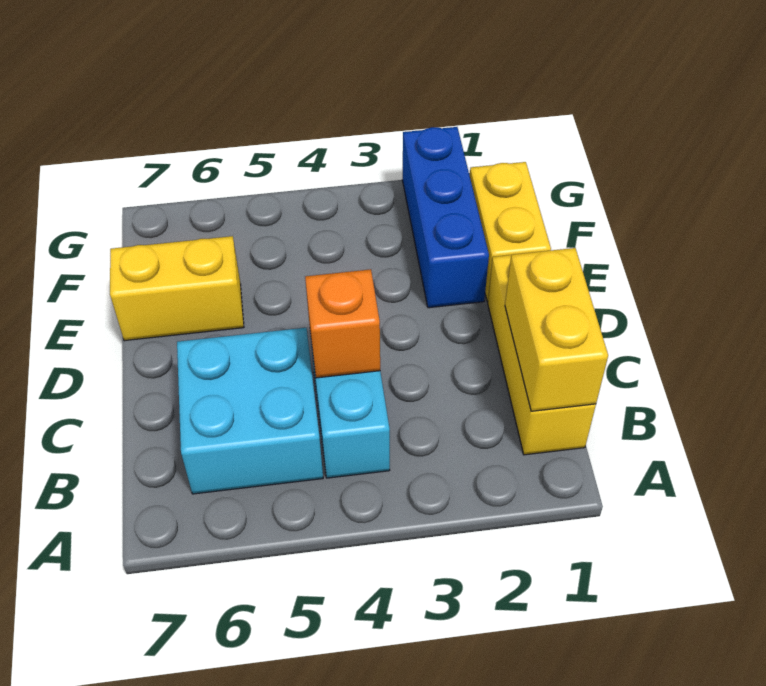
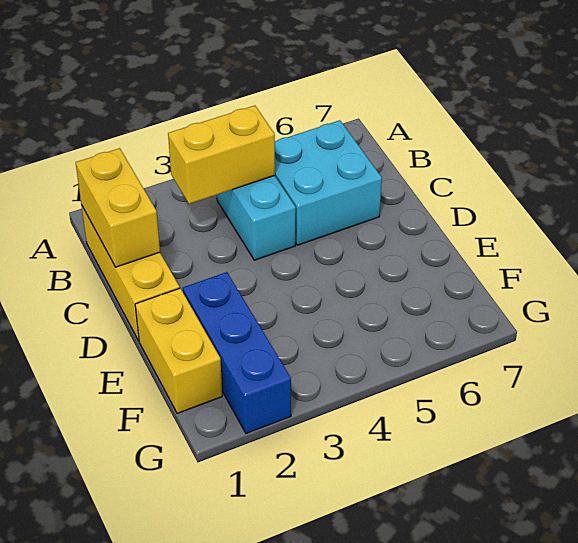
orange brick C4 level 2 -> none
yellow brick E6:E7 level 1 -> yellow brick B3:B4 level 2

